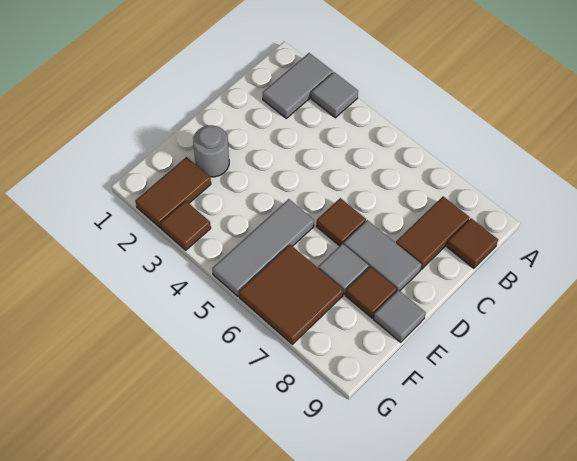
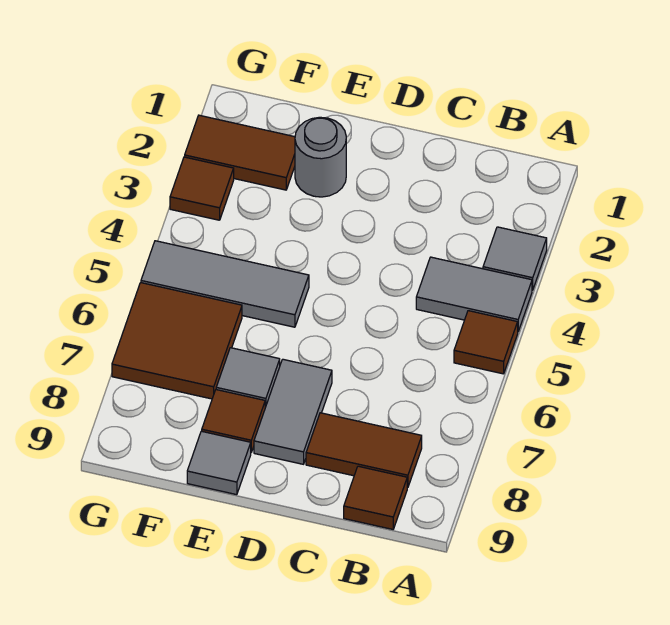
grey tile A2:B2 level 1 -> grey tile A4:B4 level 1
brown tile D6 level 1 -> brown tile A5 level 1

